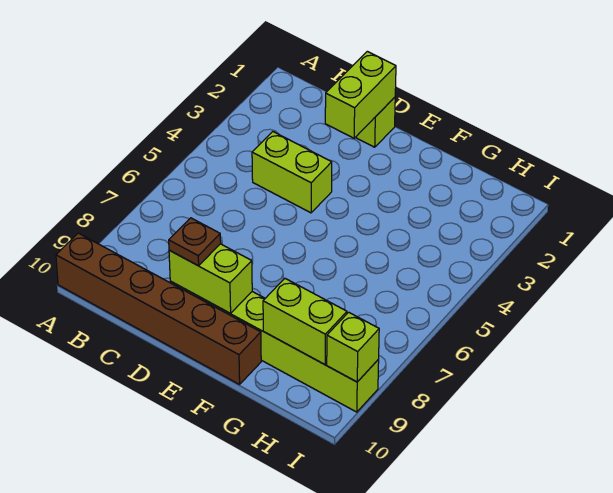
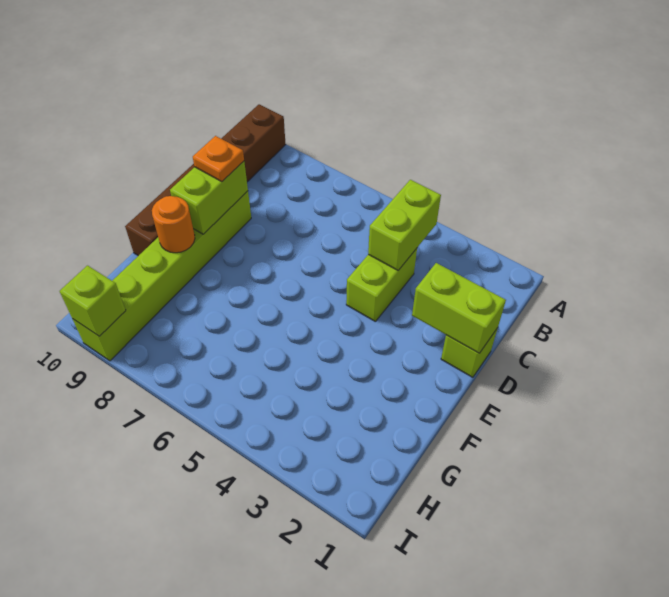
brown plate D9 level 3 -> orange plate D9 level 3
none -> orange round brick F9 level 2
lime brick G9:H9 level 2 -> lime brick B4:C4 level 2

